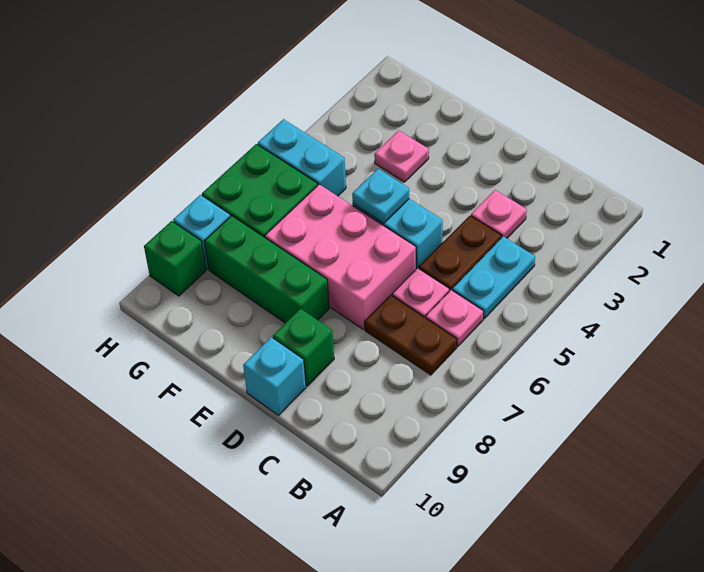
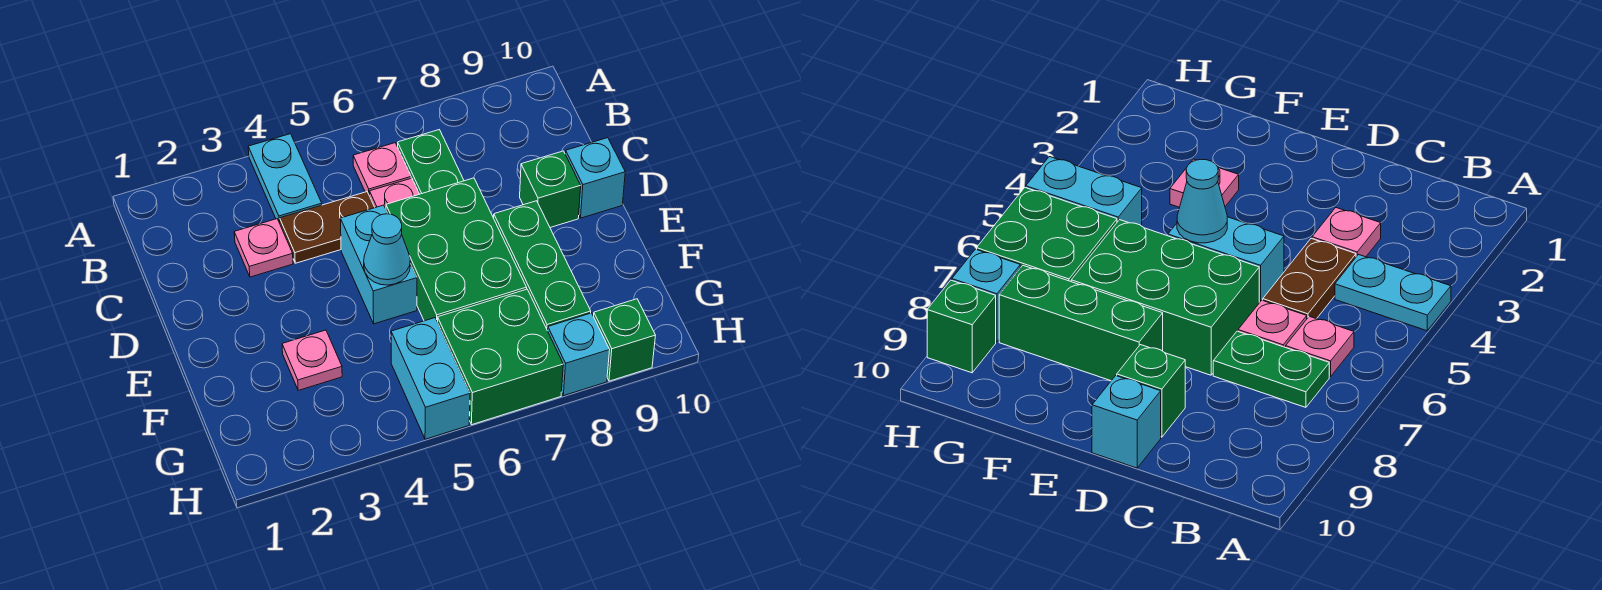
cyan plate B4:B5 level 1 -> cyan plate A4:B4 level 1
brown plate B7:C7 level 1 -> green plate B7:C7 level 1
pink brick D6:F7 level 1 -> green brick D6:F7 level 1
cyan plate E5 level 2 -> cyan cone E5 level 2

